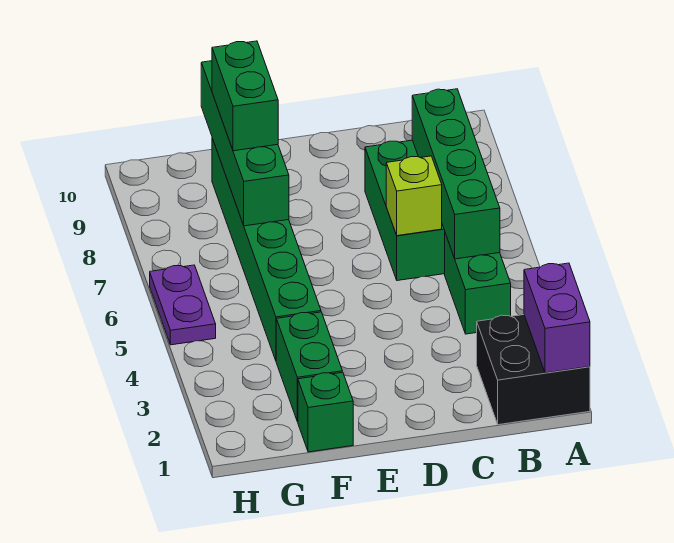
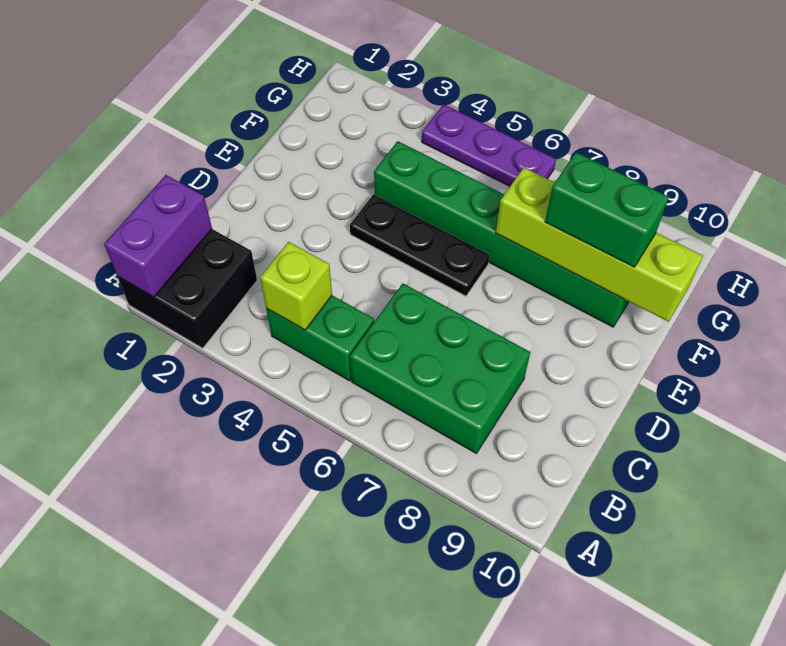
purple brick A1:A2 level 2 -> purple brick A1:B1 level 2
green brick B5:B8 level 2 -> none
lime brick C6 level 2 -> lime brick B4 level 2
none -> black plate E4:E6 level 1
green brick F1 level 1 -> none
green brick F2:F3 level 1 -> none
green brick F7:F10 level 2 -> lime brick F7:F10 level 2
purple plate H5:H6 level 1 -> purple plate H4:H6 level 1

